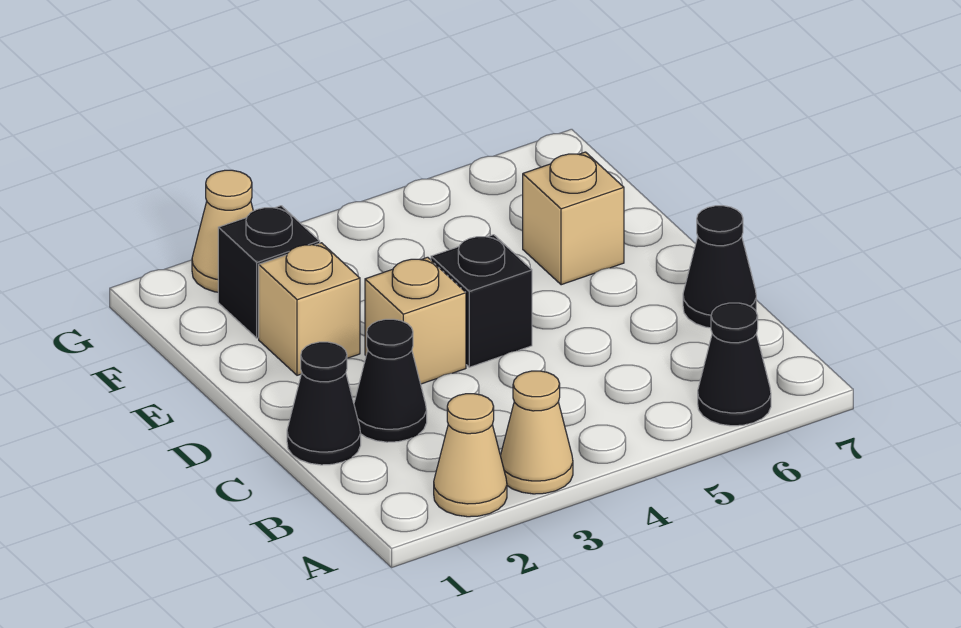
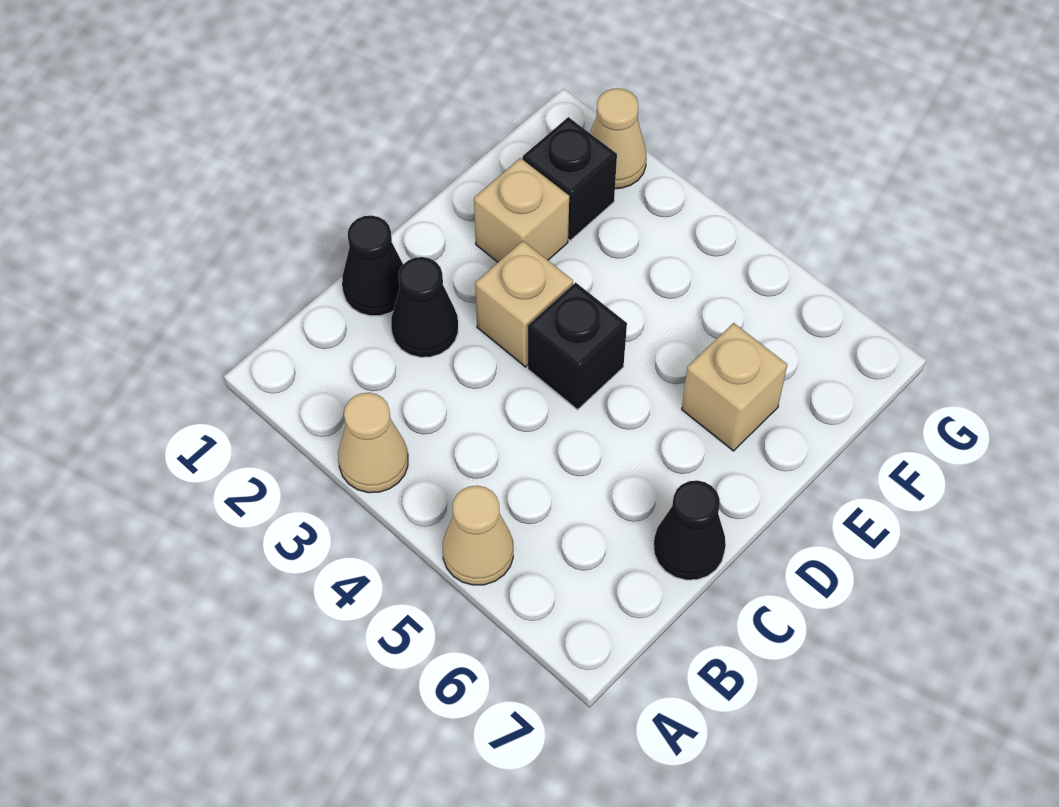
tan cone A2 level 1 -> tan cone A5 level 1
black cone A6 level 1 -> none

